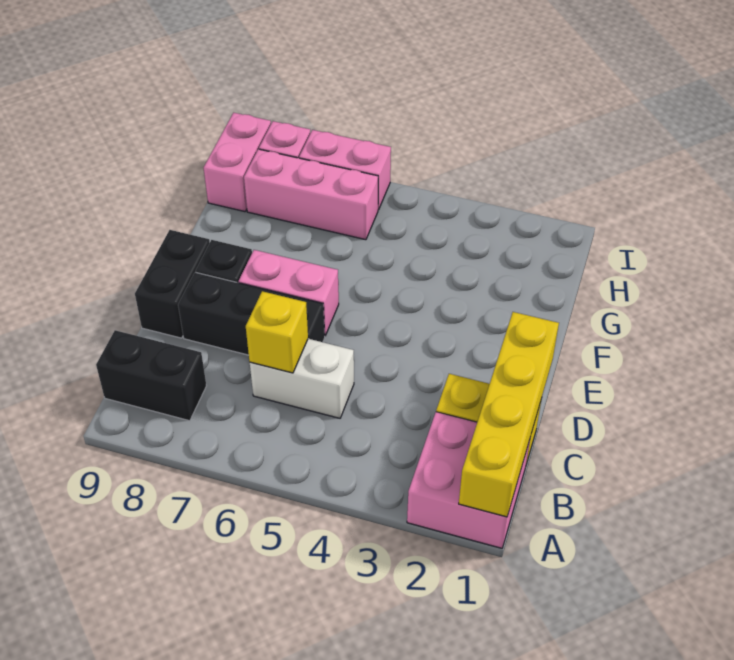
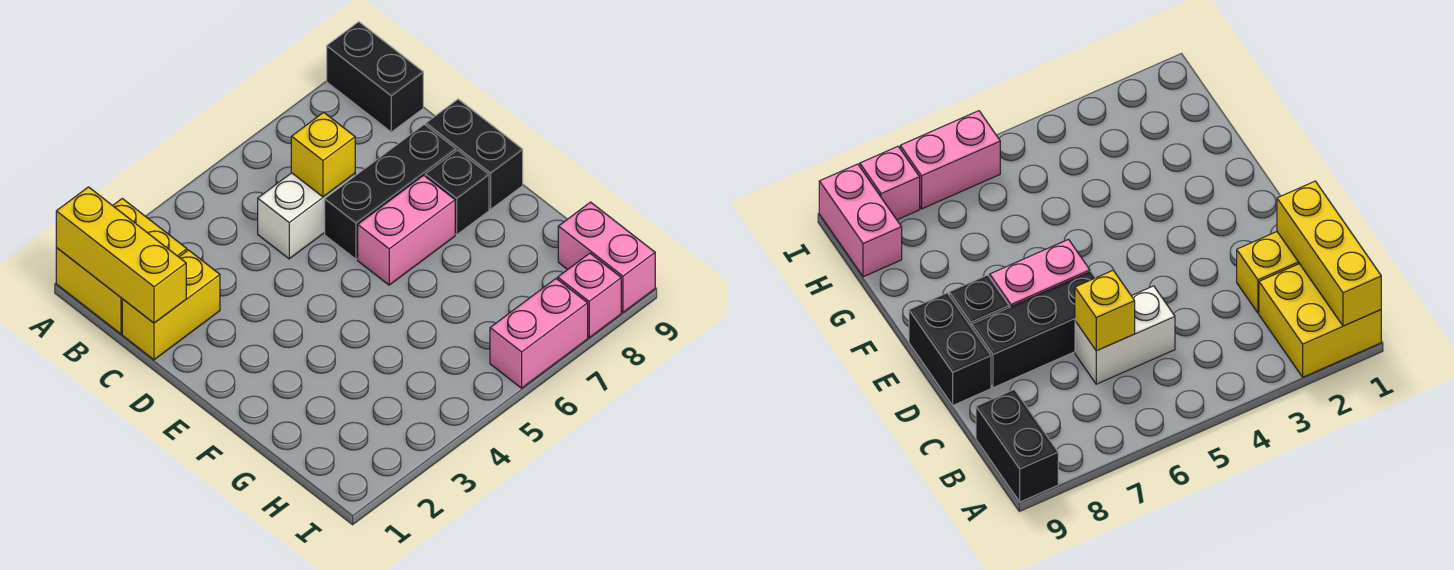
pink brick A1:B2 level 1 -> yellow brick A1:B2 level 1
yellow brick A1:D1 level 2 -> yellow brick A1:C1 level 2
black brick B8:B9 level 1 -> black brick A9:B9 level 1
pink brick H6:H8 level 1 -> none

